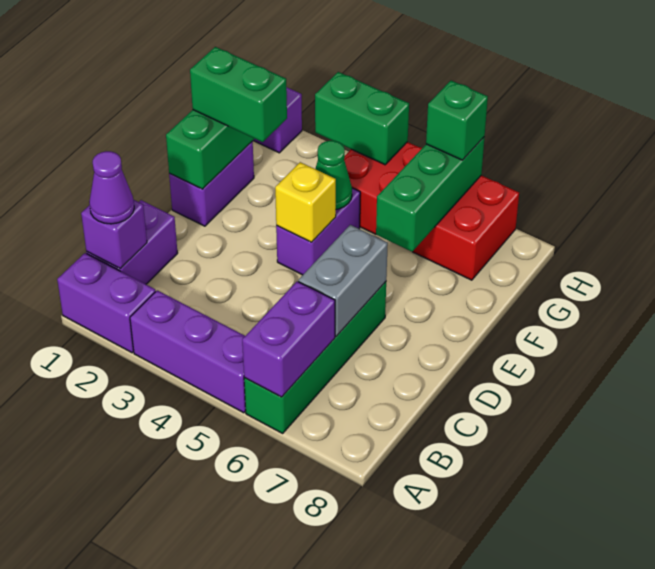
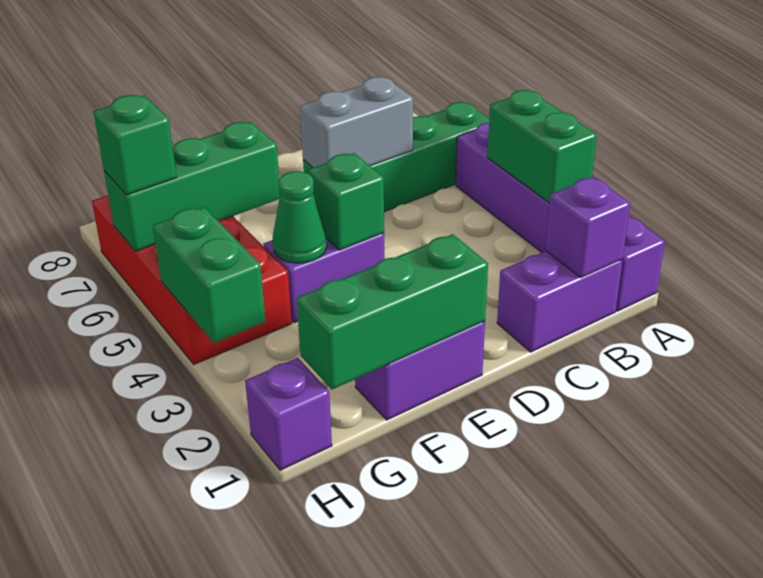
purple brick A6:B6 level 2 -> none
purple cone B1 level 3 -> none
yellow brick E4 level 2 -> green brick E4 level 2
green brick F1:F2 level 3 -> green brick A3:A4 level 2

